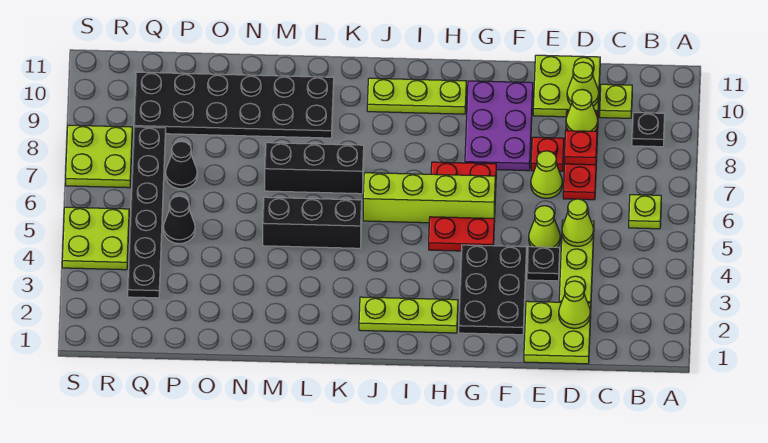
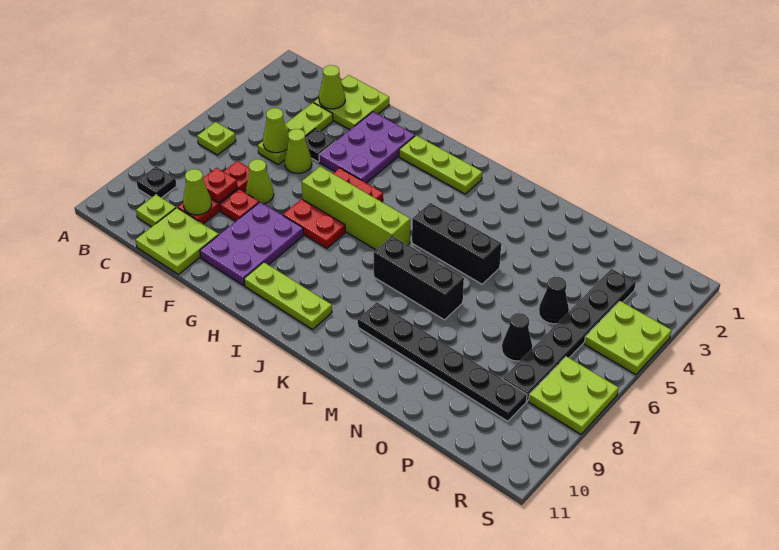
lime cone D10 level 2 -> none
black plate F2:G4 level 1 -> purple plate F2:G4 level 1
black plate L9:Q10 level 1 -> black plate L9:Q9 level 1

